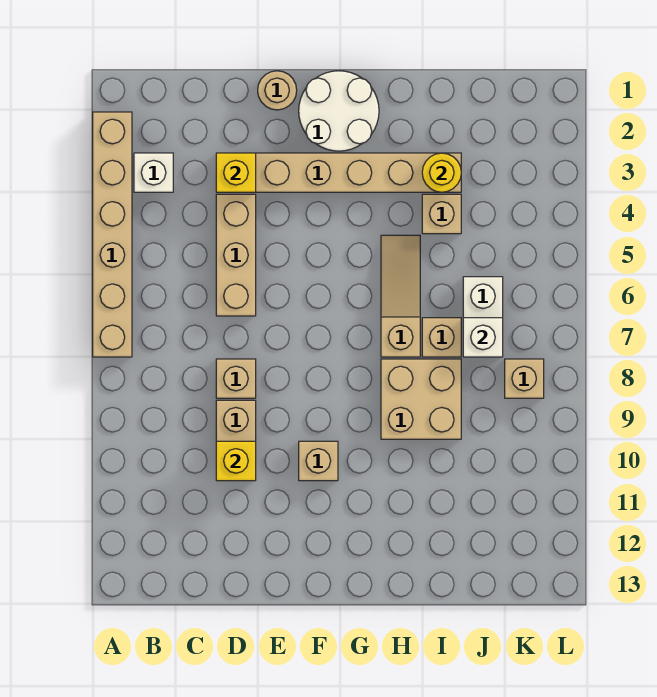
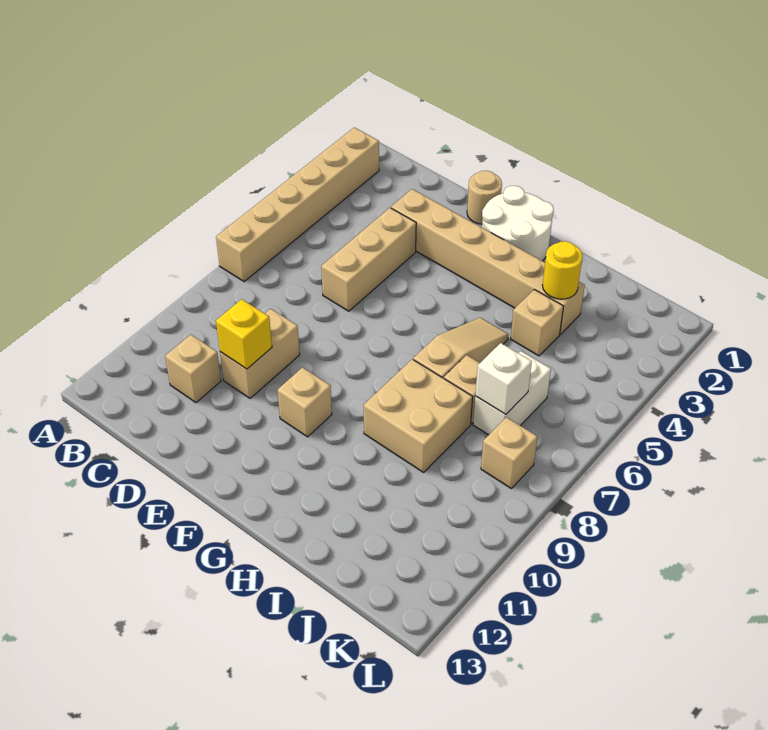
white brick B3 level 1 -> none
yellow brick D3 level 2 -> none
tan brick D8 level 1 -> tan brick C11 level 1

